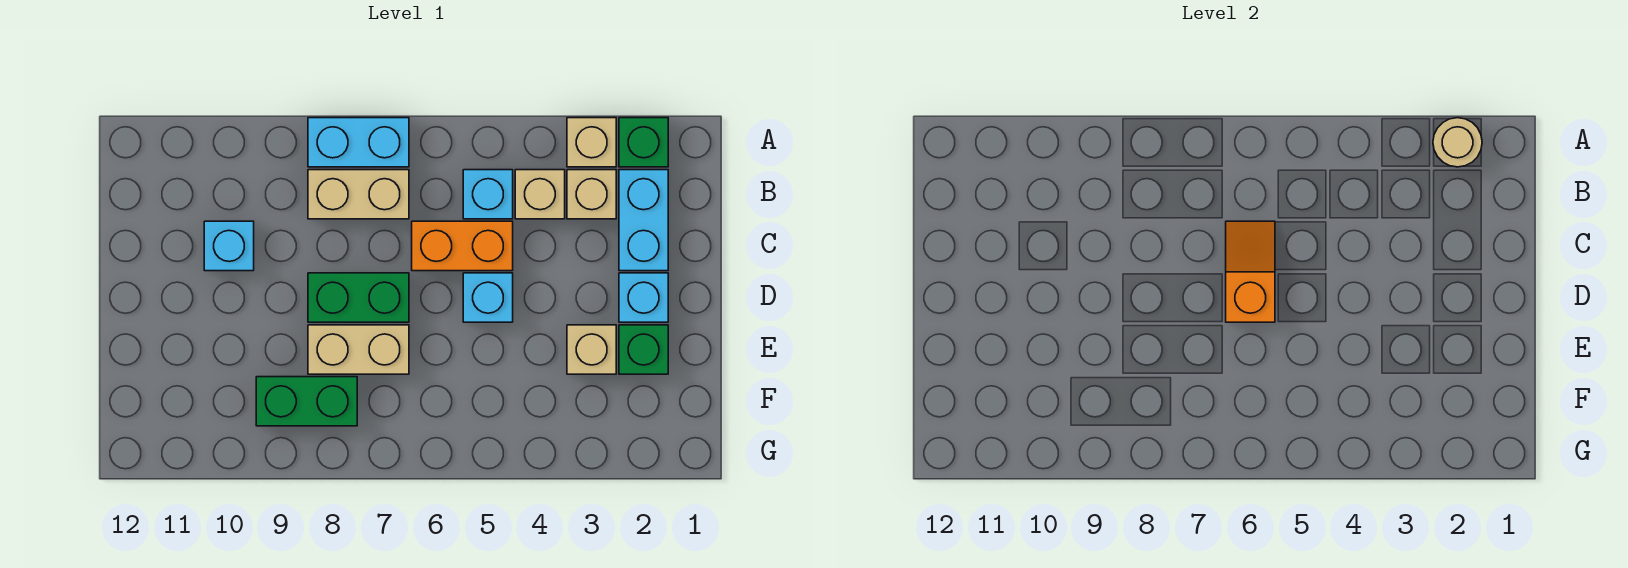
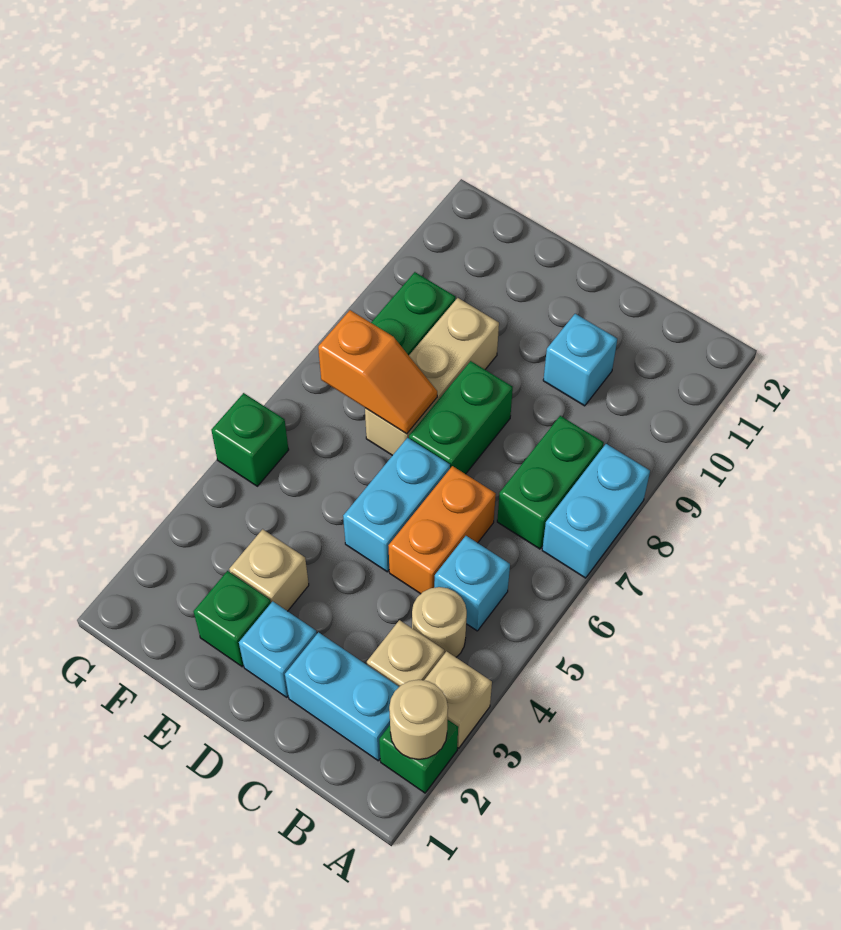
tan brick B4 level 1 -> tan round brick B4 level 1
tan brick B7:B8 level 1 -> green brick B7:B8 level 1
orange slope C6:D6 level 2 top D -> orange slope E7:F7 level 2 top F
cyan brick D5 level 1 -> cyan brick D5:D6 level 1
tan brick E7:E8 level 1 -> tan brick E7:E9 level 1
none -> green brick G5 level 1

